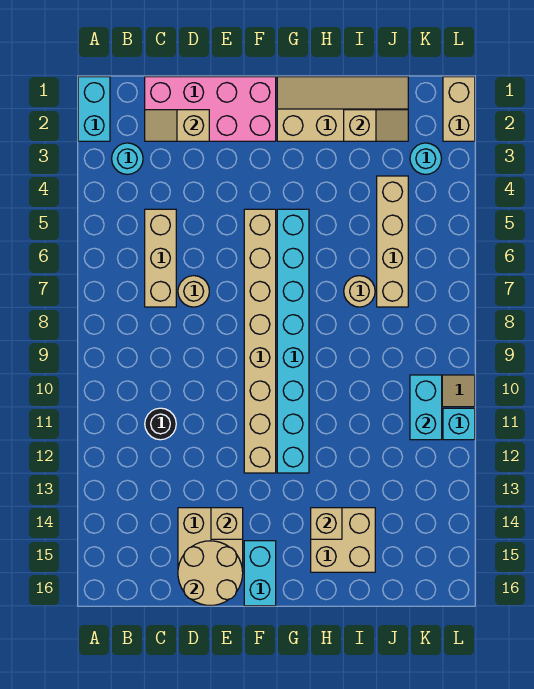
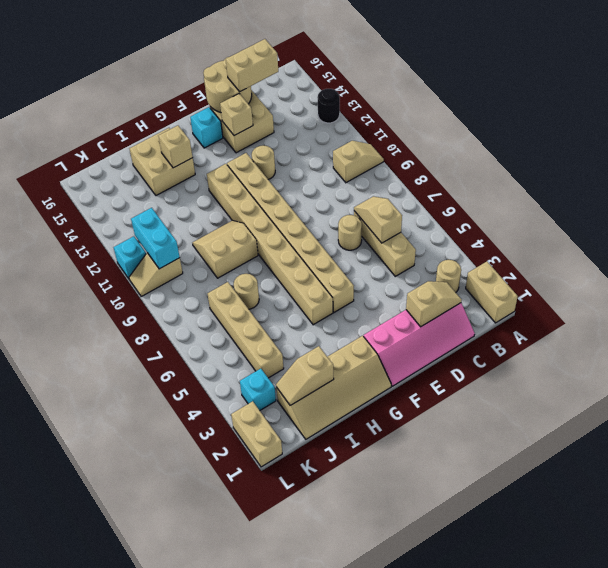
cyan brick A1:A2 level 1 -> tan brick A1:A2 level 1
none -> tan slope A10:B10 level 1 top B
cyan round brick B3 level 1 -> tan round brick B3 level 1
pink brick C1:F2 level 1 -> pink slope C1:F2 level 1 top 2
none -> tan slope C6:C7 level 2 top 6
black round brick C11 level 1 -> black round brick A13 level 1
none -> tan brick C15:D15 level 3
none -> tan round brick E12 level 1
cyan brick F15:F16 level 1 -> cyan brick F15 level 1
cyan brick G5:G12 level 1 -> tan brick G5:G12 level 1
none -> tan slope H9:I10 level 1 top 9
cyan round brick K3 level 1 -> cyan brick K3 level 1

